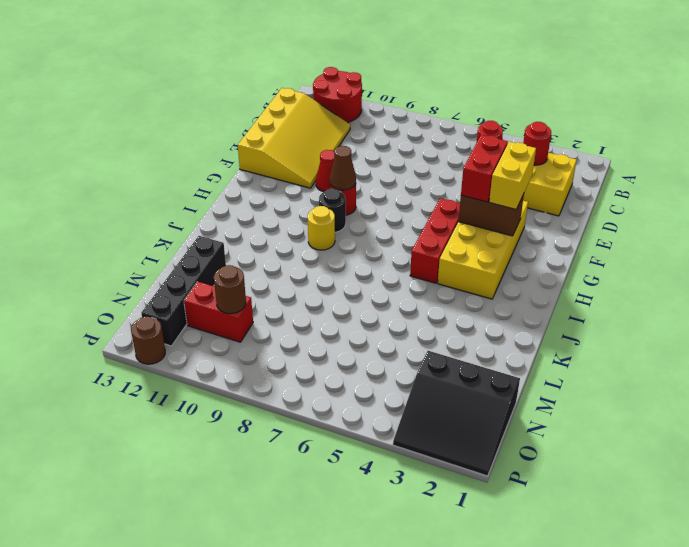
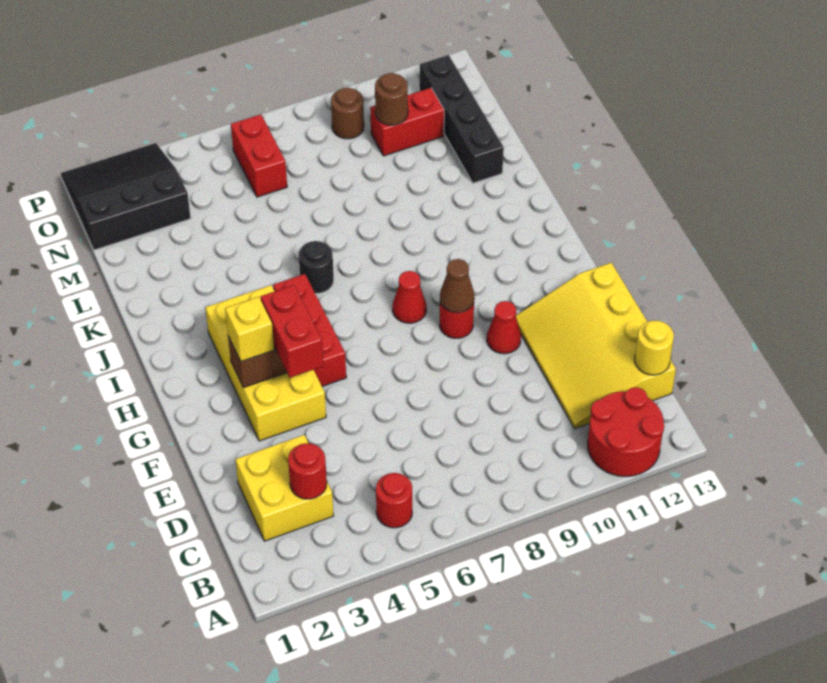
yellow brick F3:G3 level 3 -> yellow brick G3 level 3
none -> red cone H8 level 1
black round brick H9 level 1 -> black round brick J6 level 1
yellow round brick I9 level 1 -> yellow round brick C13 level 2
none -> red brick N6:O6 level 1
brown round brick P12 level 1 -> brown round brick O9 level 1

